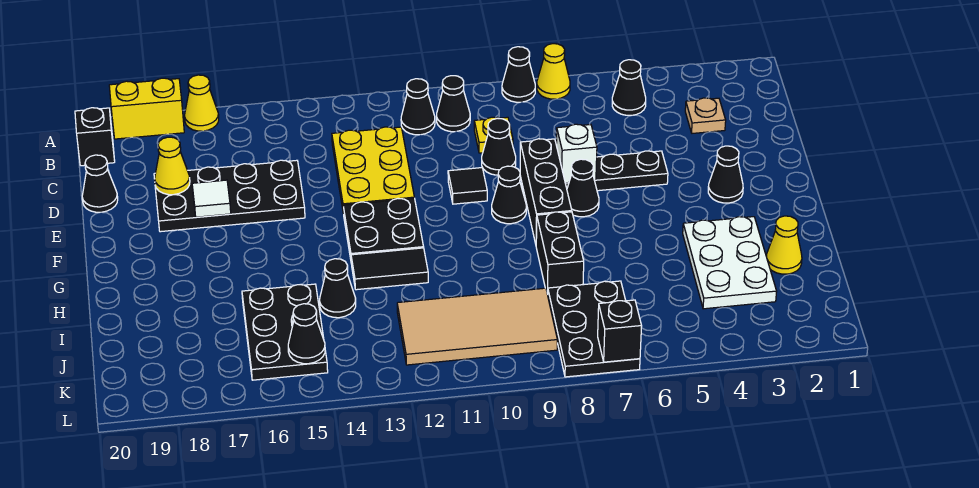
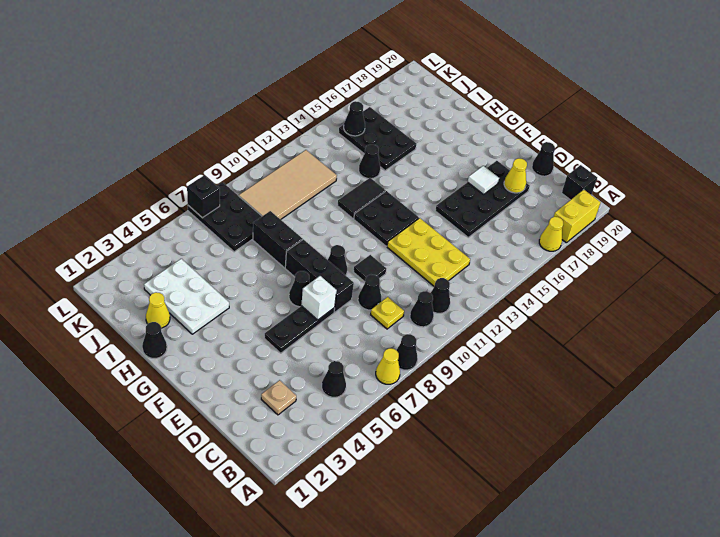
black cone F3 level 1 -> black cone H1 level 1

